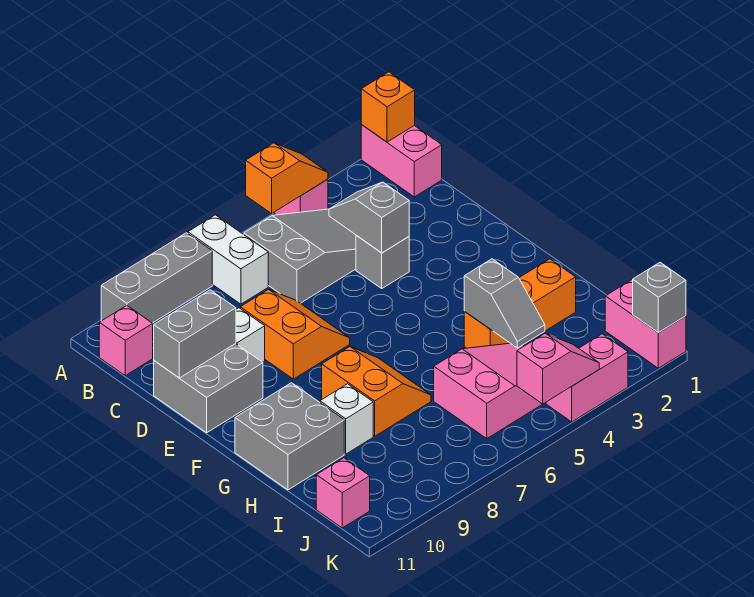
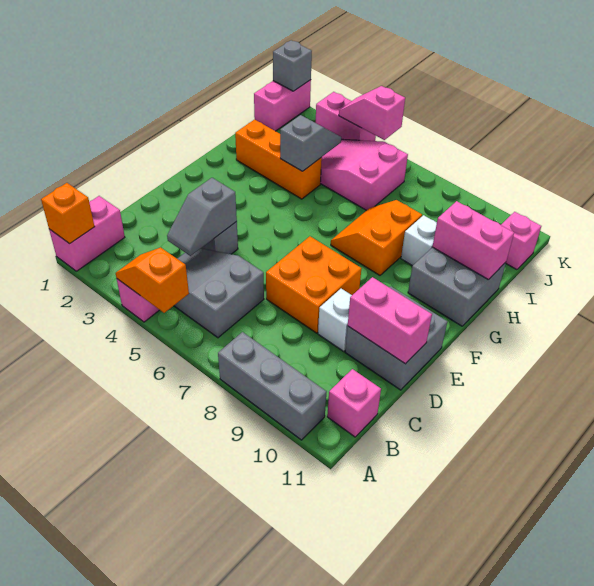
white brick A7:B7 level 1 -> none
orange slope D7:E8 level 1 top 8 -> orange brick D7:E8 level 1
grey brick D10:D11 level 2 -> pink brick D10:D11 level 2
none -> pink brick H10:H11 level 2

